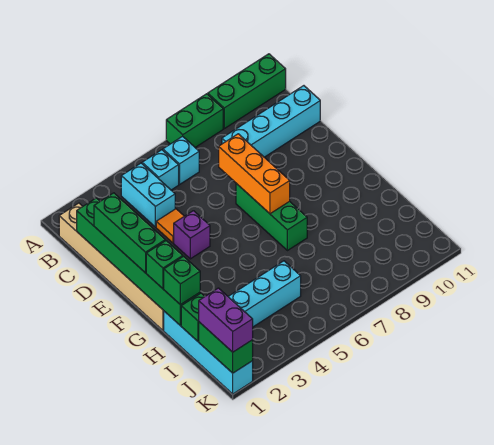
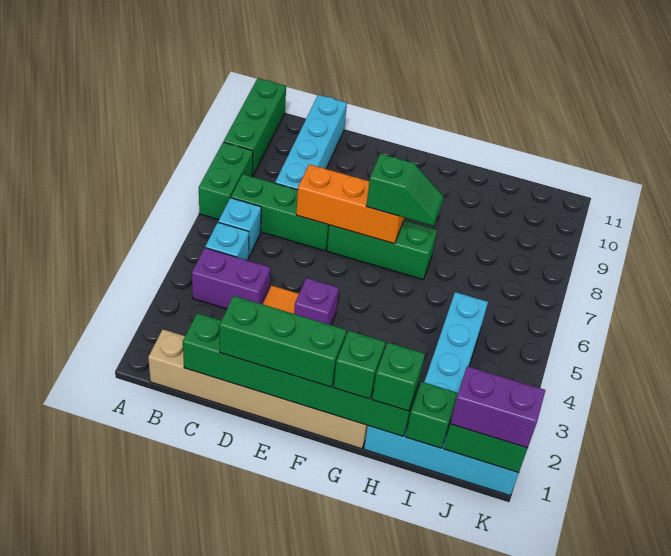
cyan brick B4:C4 level 1 -> purple brick B4:C4 level 1
none -> green brick B7:D7 level 1
none -> green slope F7:G7 level 3 top F

